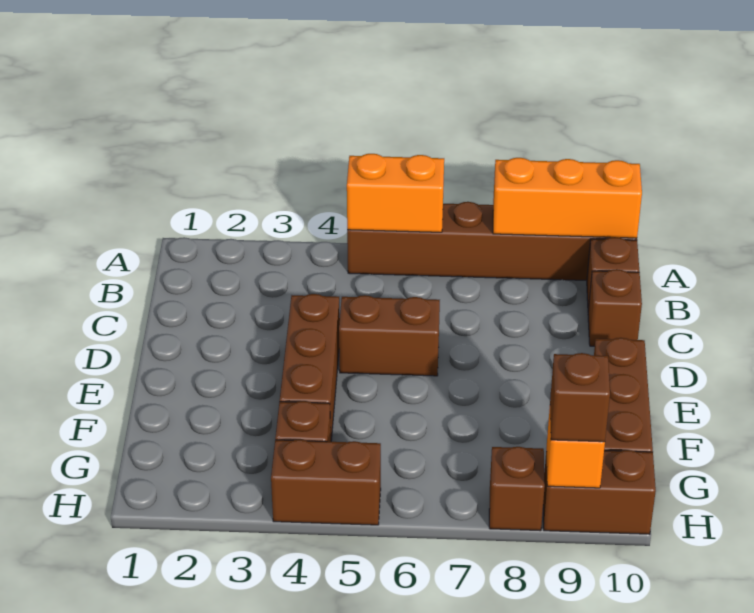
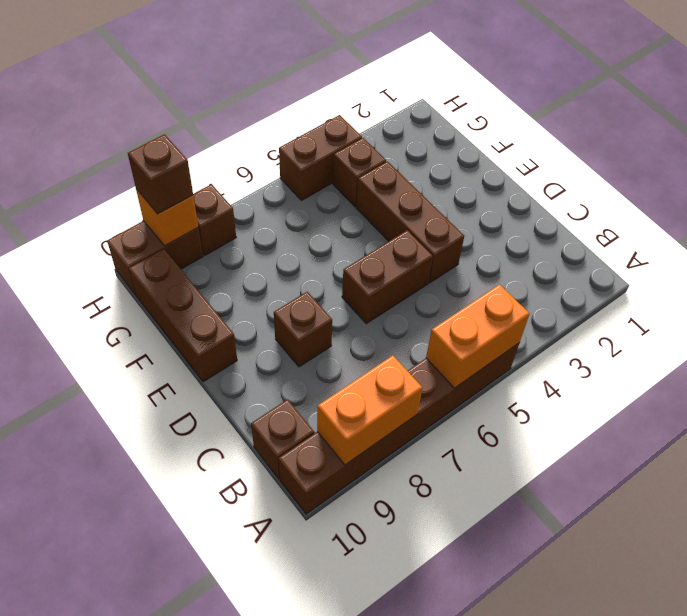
orange brick A8:A10 level 2 -> orange brick A8:A9 level 2
brown brick C10 level 1 -> brown brick D8 level 1

